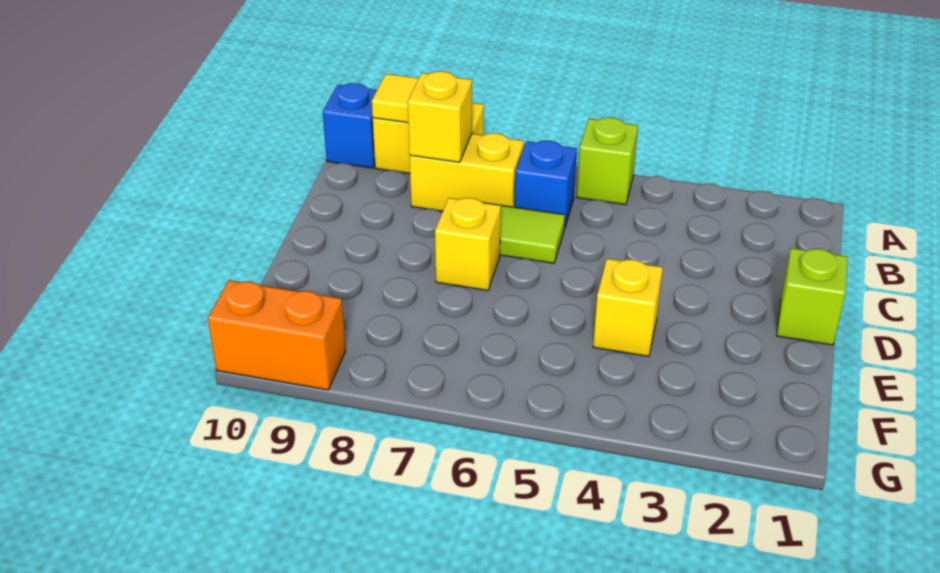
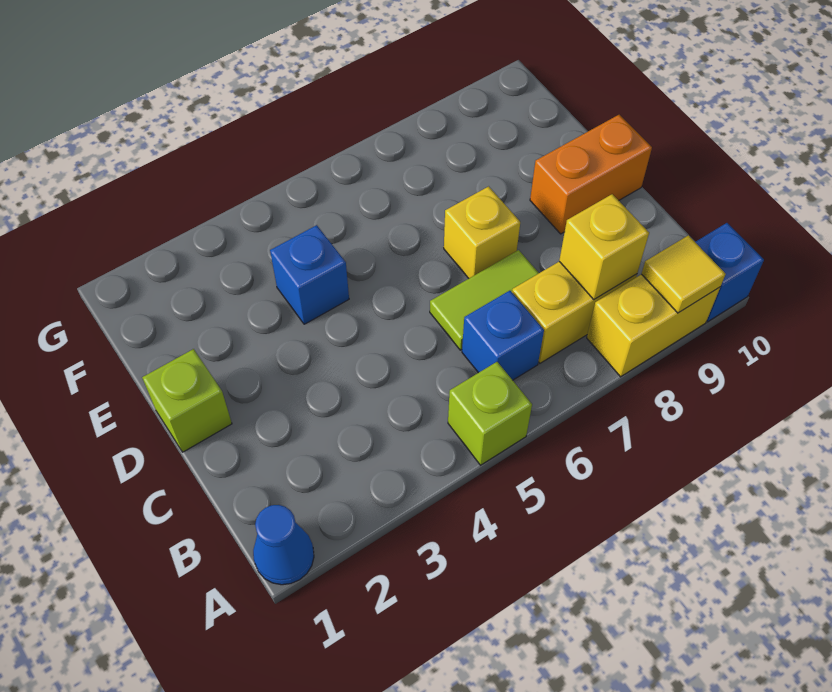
none -> blue cone A1 level 1
yellow brick E4 level 1 -> blue brick E4 level 1
orange brick G9:G10 level 1 -> orange brick D9:D10 level 1

